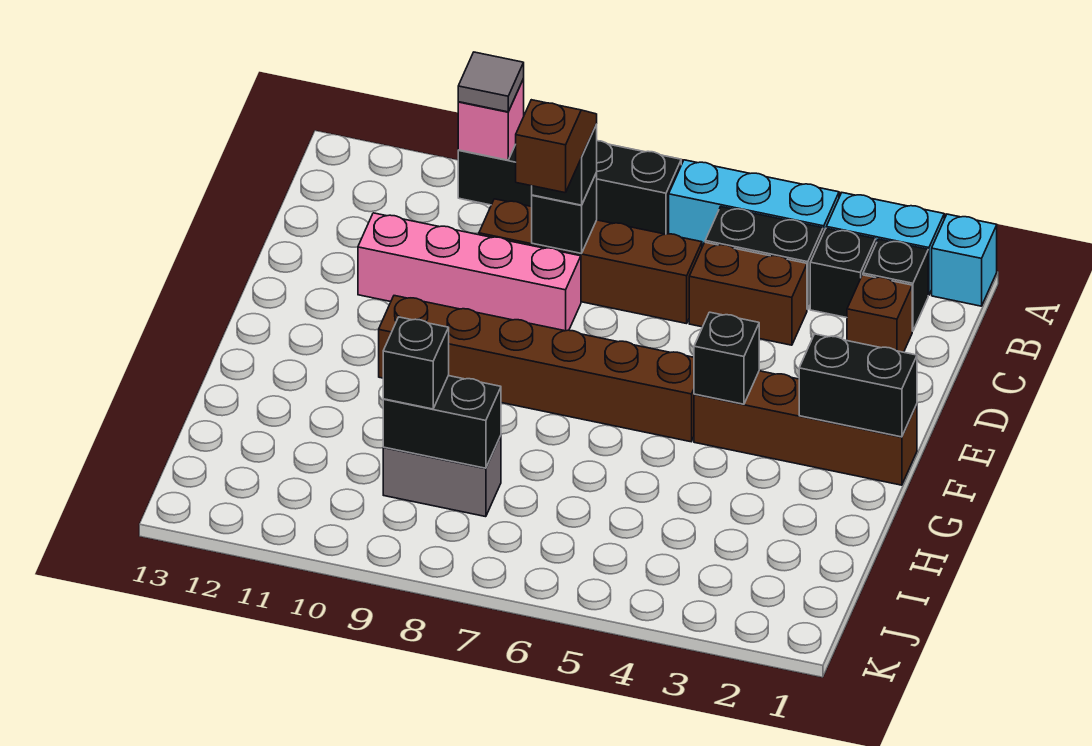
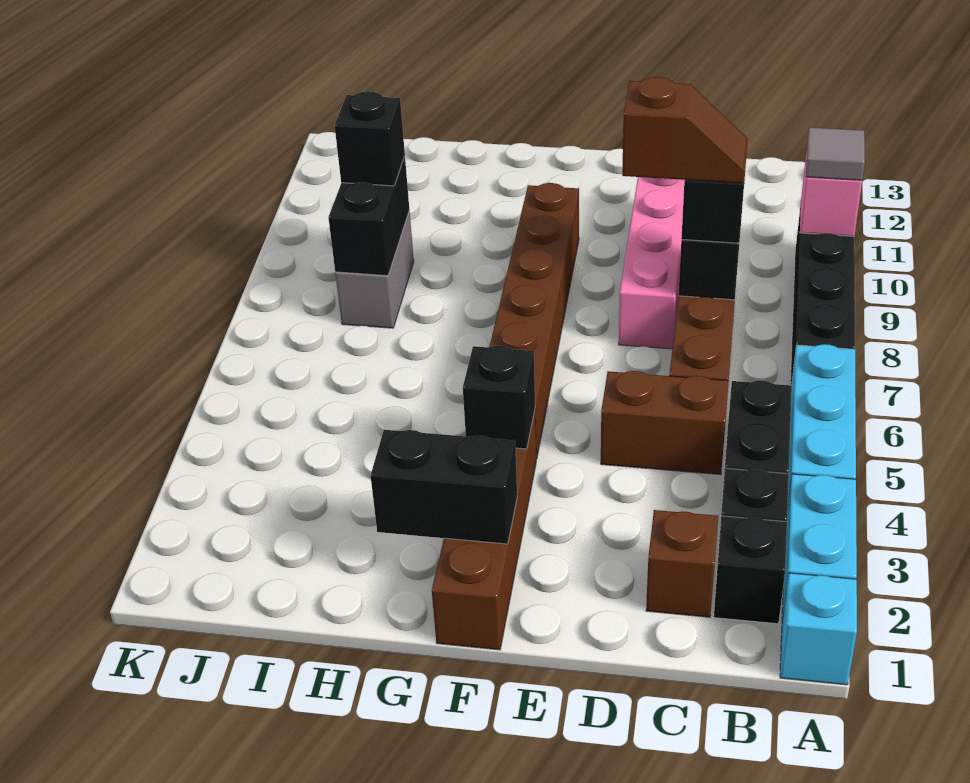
brown brick C4:C5 level 1 -> brown brick C5:D5 level 1
black brick F1:F2 level 2 -> black brick F2:G2 level 2

